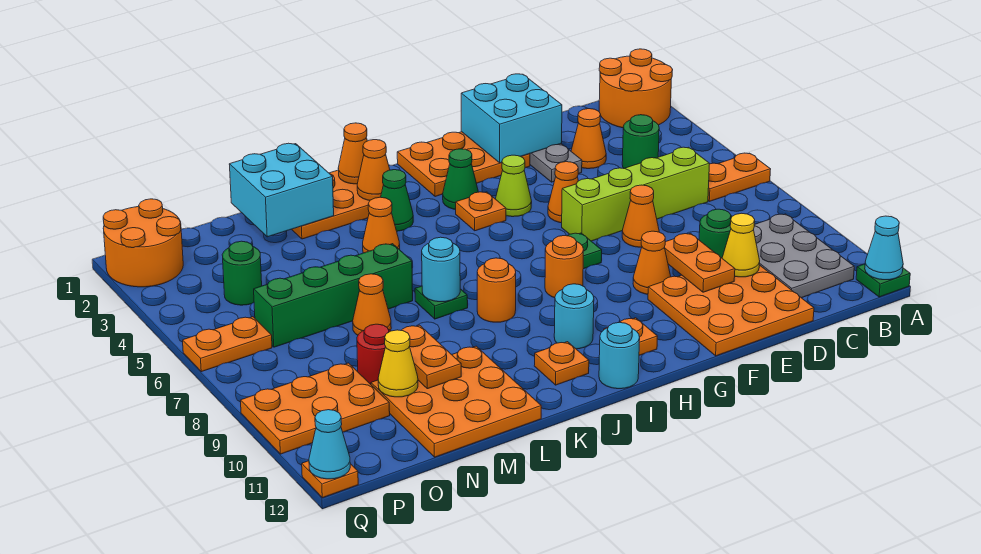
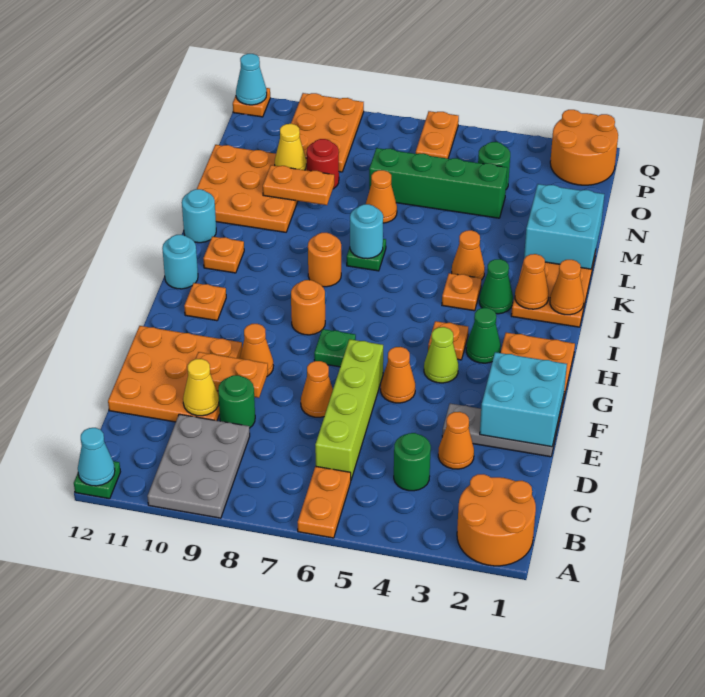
grey plate B9:C11 level 1 -> grey plate A9:C10 level 1
cyan round brick I10 level 1 -> cyan round brick K12 level 1
none -> orange plate J4 level 1
green brick L6:O6 level 1 -> green brick N4:N7 level 1

